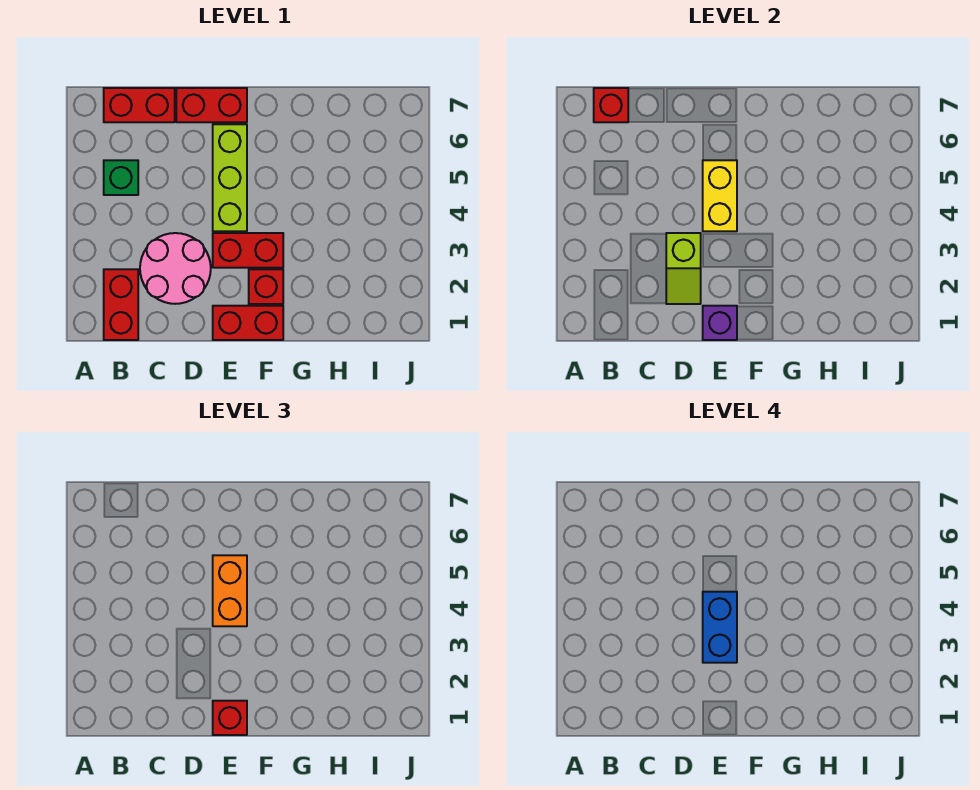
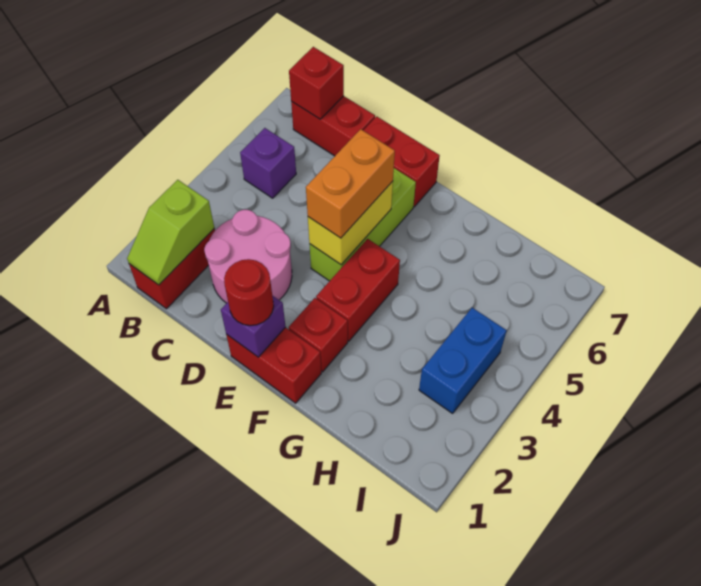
green brick B5 level 1 -> purple brick B5 level 1
lime slope D2:D3 level 2 top 3 -> lime slope B1:B2 level 2 top 2
red brick E1 level 3 -> red round brick E1 level 3
red brick E3:F3 level 1 -> red brick F3:F4 level 1
blue brick E3:E4 level 4 -> blue brick I3:I4 level 1

